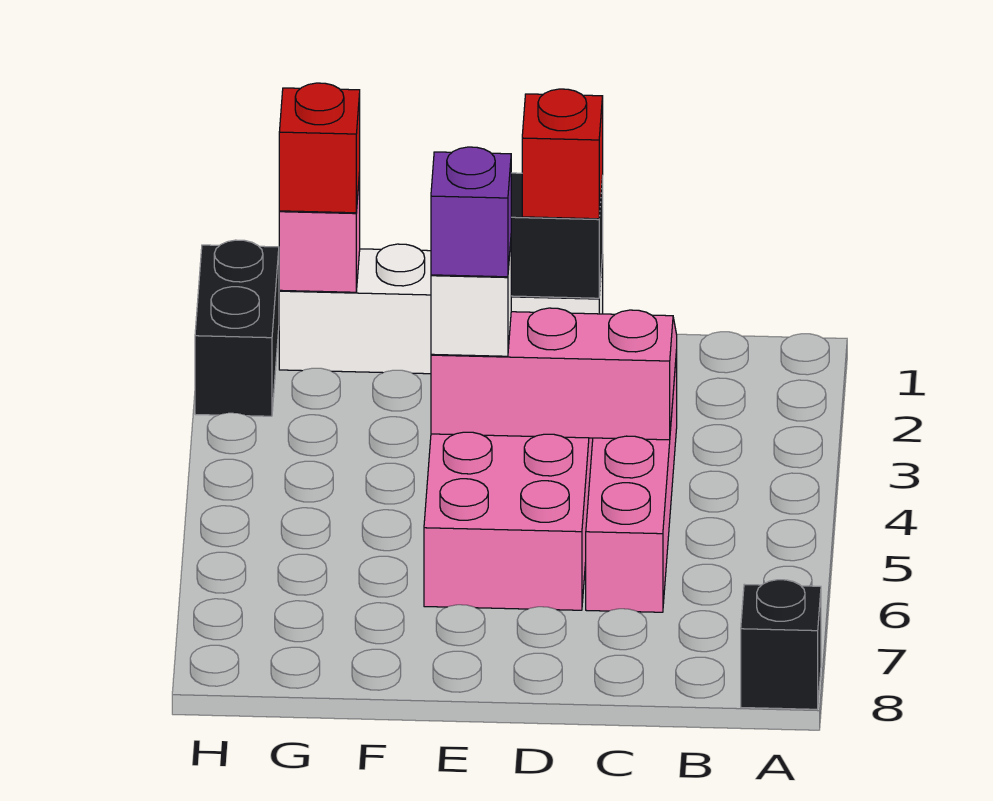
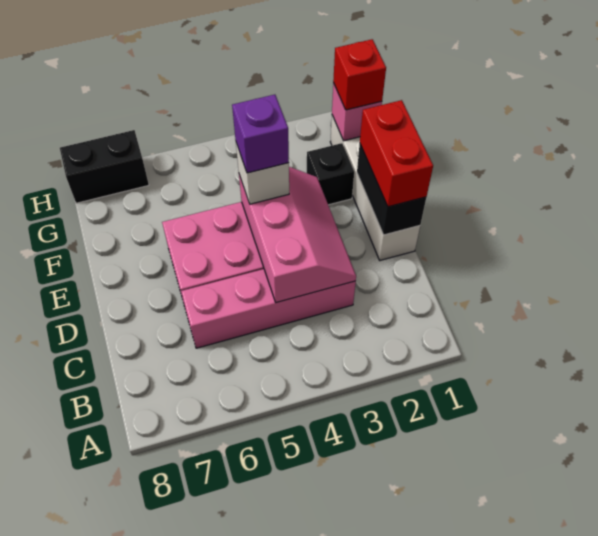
black brick A8 level 1 -> black brick F2 level 1
red brick D1 level 3 -> red brick D1:E1 level 3
black brick H1:H2 level 1 -> black brick H7:H8 level 1

